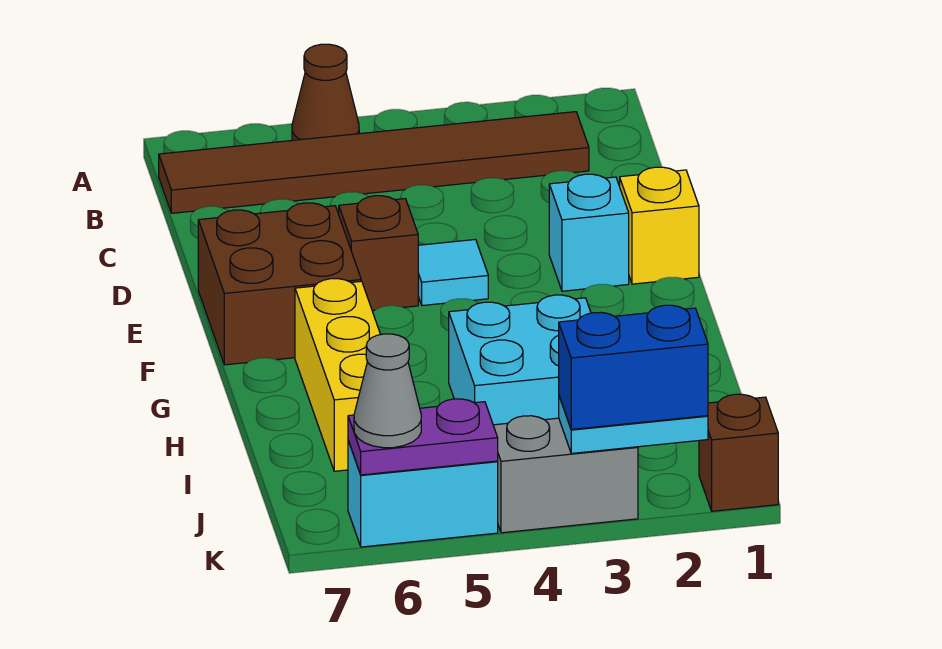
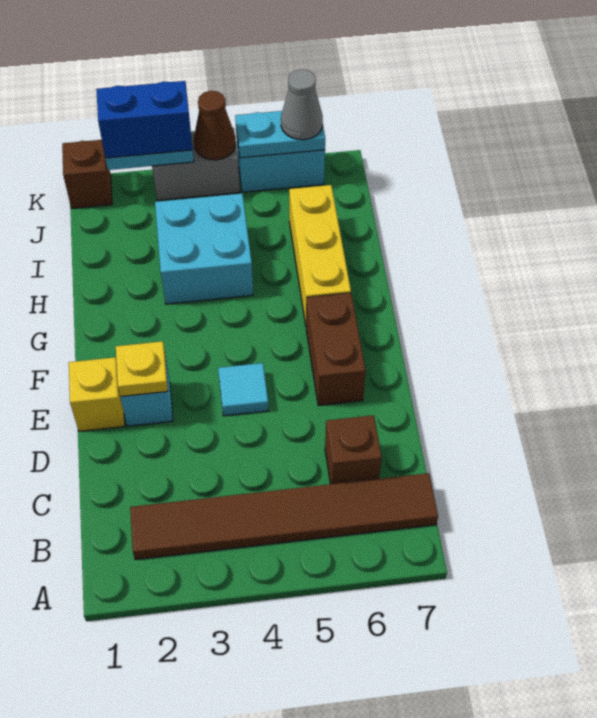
brown cone A5 level 1 -> brown cone K4 level 2
none -> yellow plate E2 level 2
brown brick E5 level 1 -> brown brick C6 level 1
brown brick E6:F7 level 1 -> brown brick E6:F6 level 1
purple plate K5:K6 level 2 -> cyan plate K5:K6 level 2

